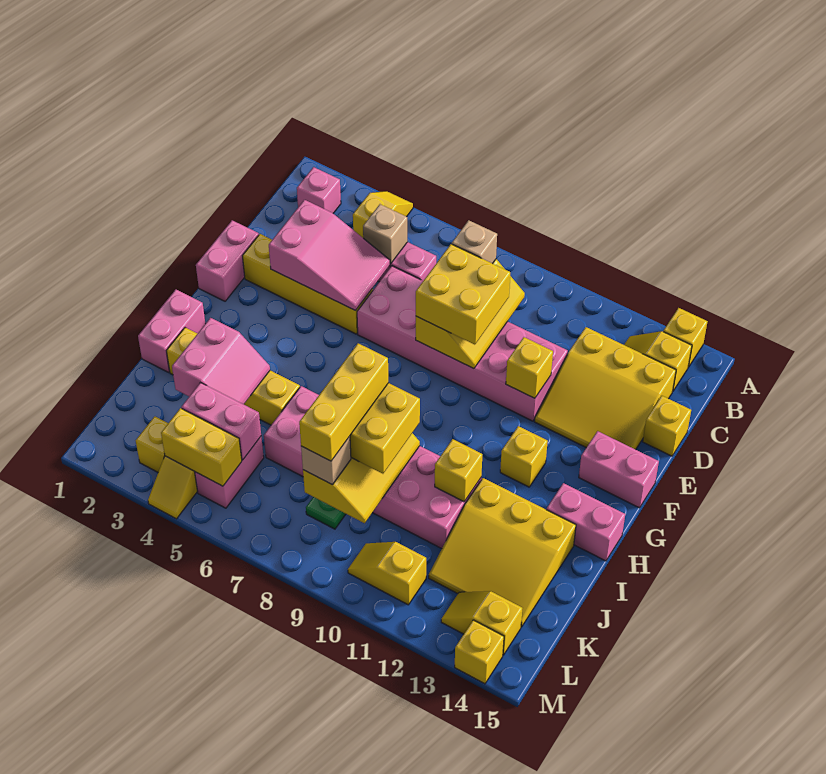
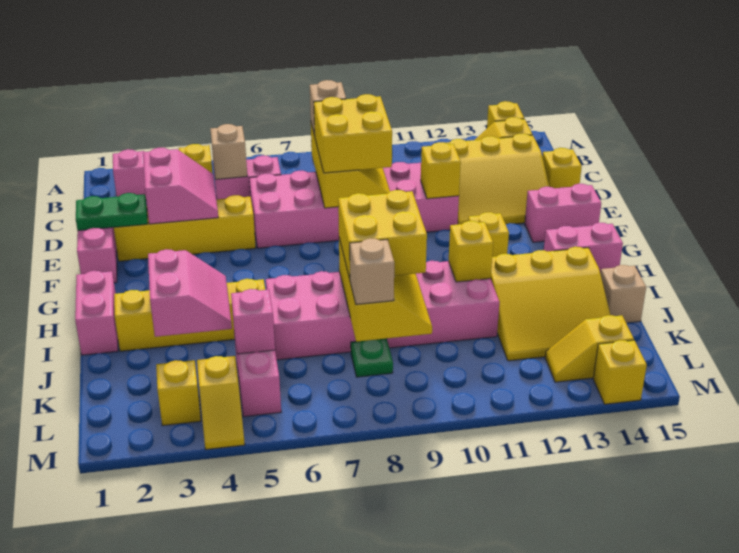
pink slope D3:E5 level 2 top 3 -> pink slope D3:E4 level 2 top 3
none -> green plate E1:E2 level 2
yellow brick I8:K8 level 4 -> none
none -> tan brick J15 level 1
pink brick K4:K5 level 2 -> pink brick K5 level 2
yellow brick L4:L5 level 2 -> none
yellow slope L10:L11 level 1 top 11 -> none

